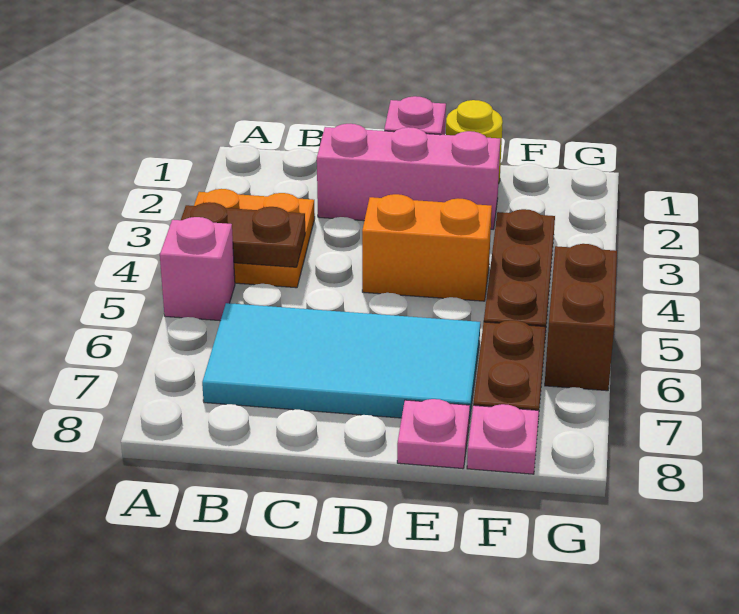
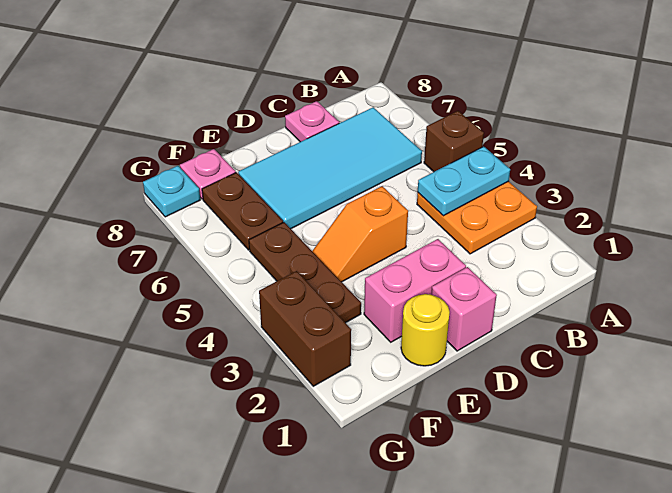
brown plate A4:B4 level 2 -> cyan plate A4:B4 level 2
pink brick A5 level 1 -> brown brick A5 level 1
pink brick C2:E2 level 1 -> pink brick D2:E2 level 1
orange brick D4:E4 level 1 -> orange slope D4:E4 level 1 top D
pink plate E8 level 1 -> pink plate C8 level 1
brown brick G5:G6 level 1 -> brown brick G2:G3 level 1
none -> cyan plate G8 level 1

